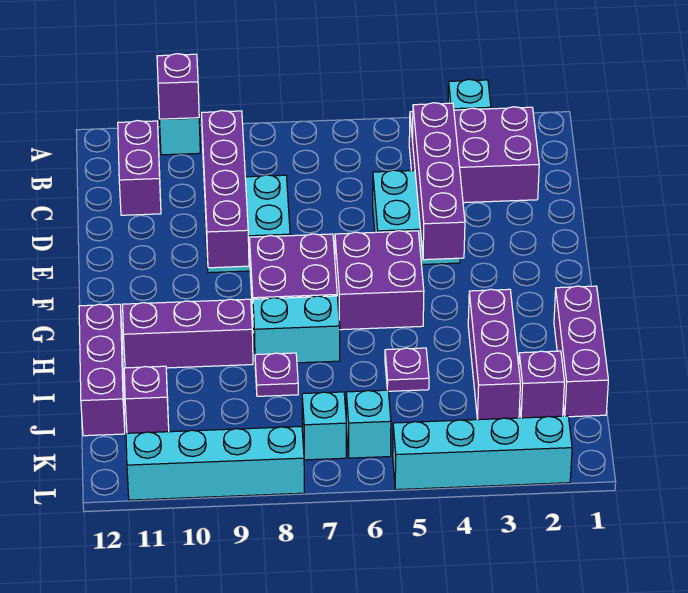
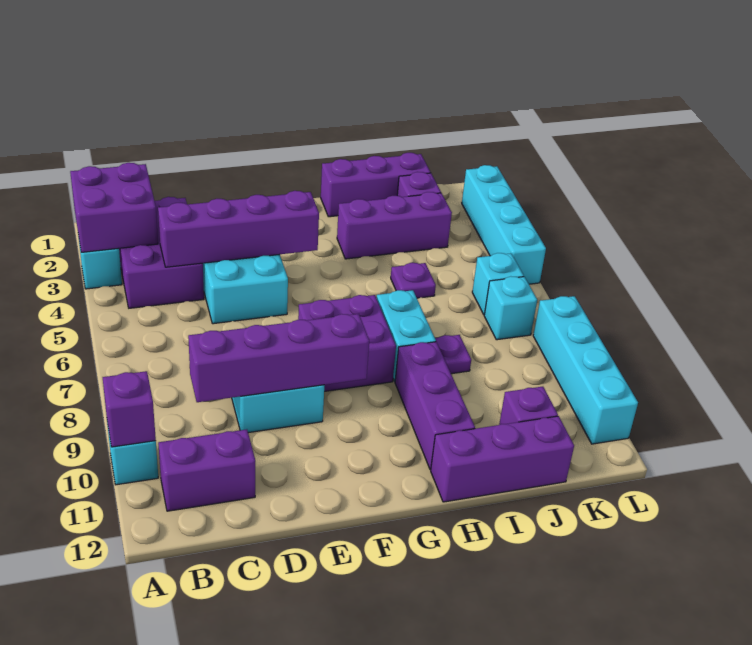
purple brick F5:G6 level 1 -> purple brick A2:B3 level 2

